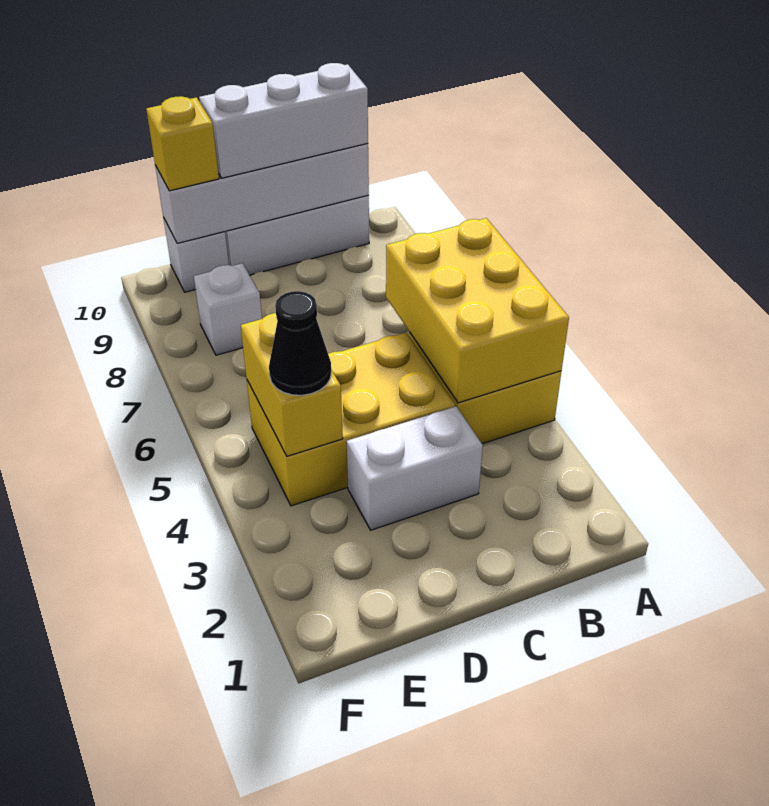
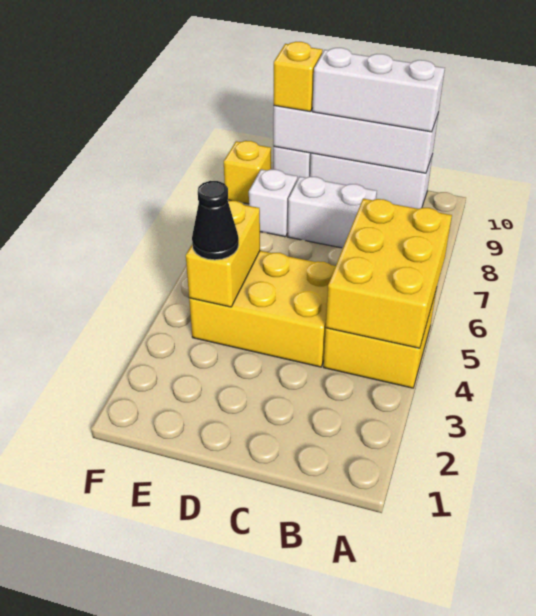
white brick C3:D3 level 1 -> white brick C8:D8 level 1
none -> yellow brick F9 level 1

